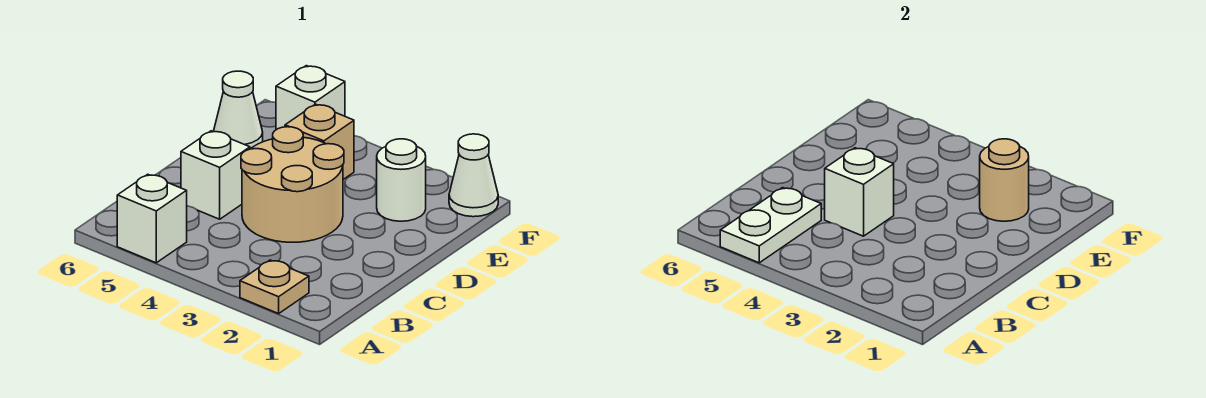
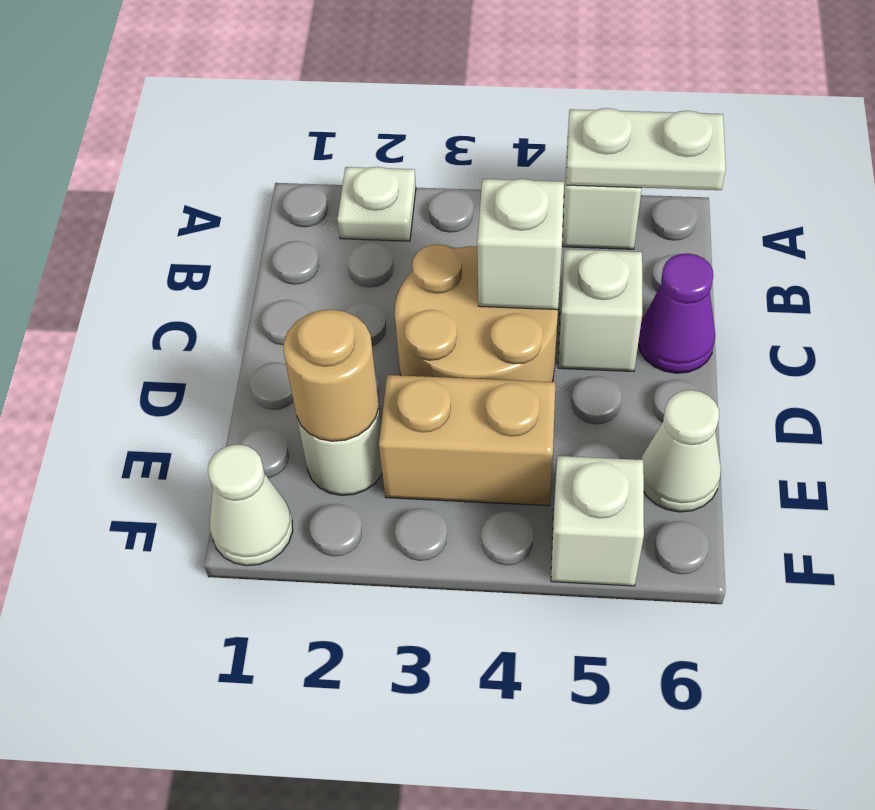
tan plate A2 level 1 -> white plate A2 level 1
white plate A5:B5 level 2 -> white plate A5:A6 level 2
none -> purple cone C6 level 1
tan brick E4 level 1 -> tan brick E3:E4 level 1

